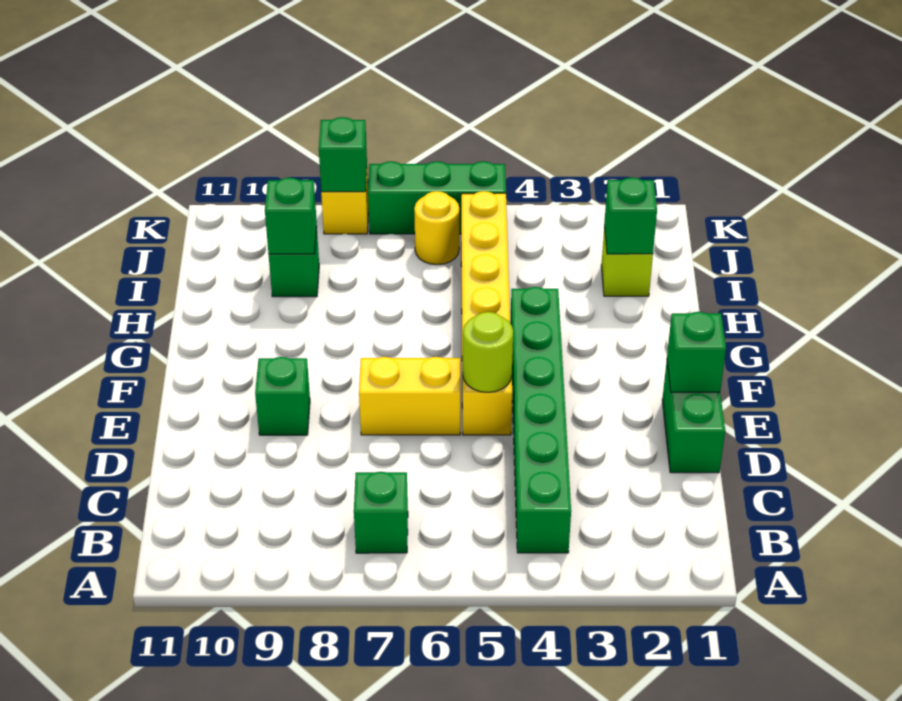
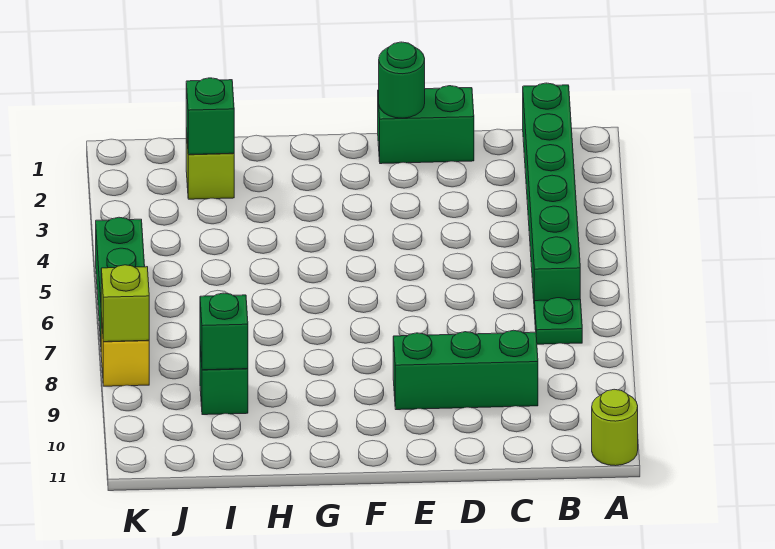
green brick B4:G4 level 1 -> green brick B1:B6 level 1
green brick B7 level 1 -> green plate B7 level 1
green brick E1 level 2 -> green round brick E1 level 2
yellow brick E5:J5 level 1 -> none
lime round brick E5 level 2 -> lime round brick A11 level 1
yellow brick E6:E7 level 1 -> none
green brick E9 level 1 -> green brick C9:E9 level 1
yellow round brick J6 level 1 -> none
green brick K8 level 2 -> lime brick K8 level 2

